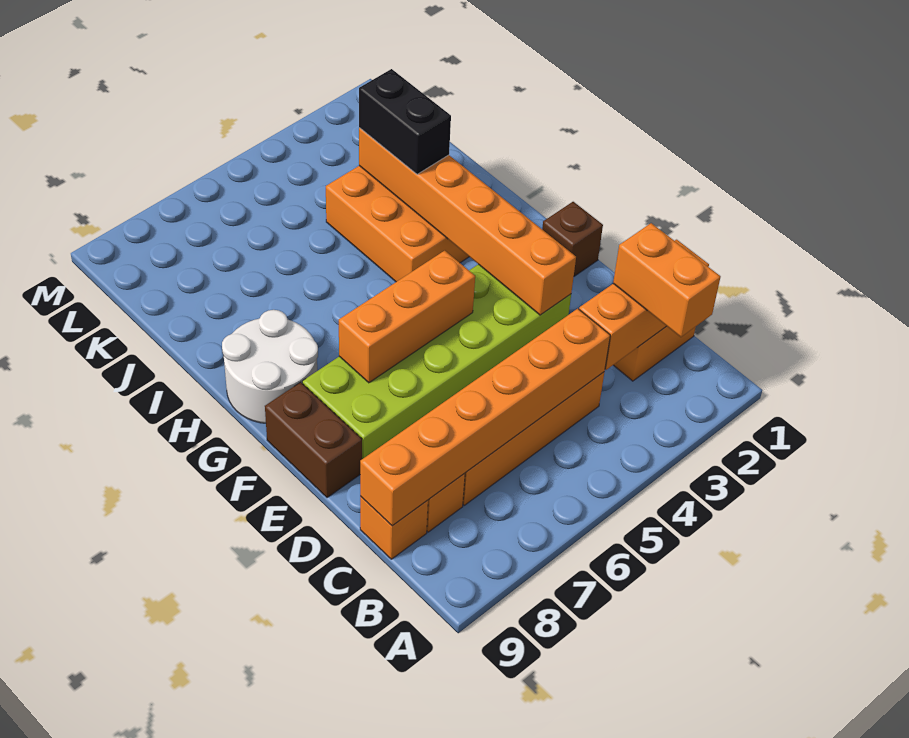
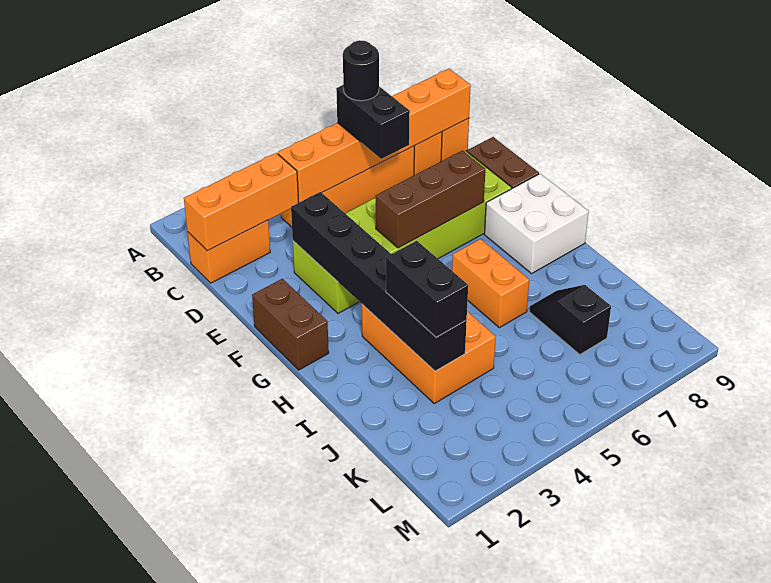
orange brick B2:C2 level 3 -> orange brick H6:I6 level 1
none -> black brick C6:D6 level 3
none -> black round brick C6 level 4
orange brick E3:J3 level 2 -> black brick E3:J3 level 2
brown brick F1 level 1 -> brown brick F1:G1 level 1
orange brick F5:F7 level 2 -> brown brick F5:F7 level 2
white round brick G8:H9 level 1 -> white brick G8:H9 level 1
none -> black slope J7:K7 level 1 top K

